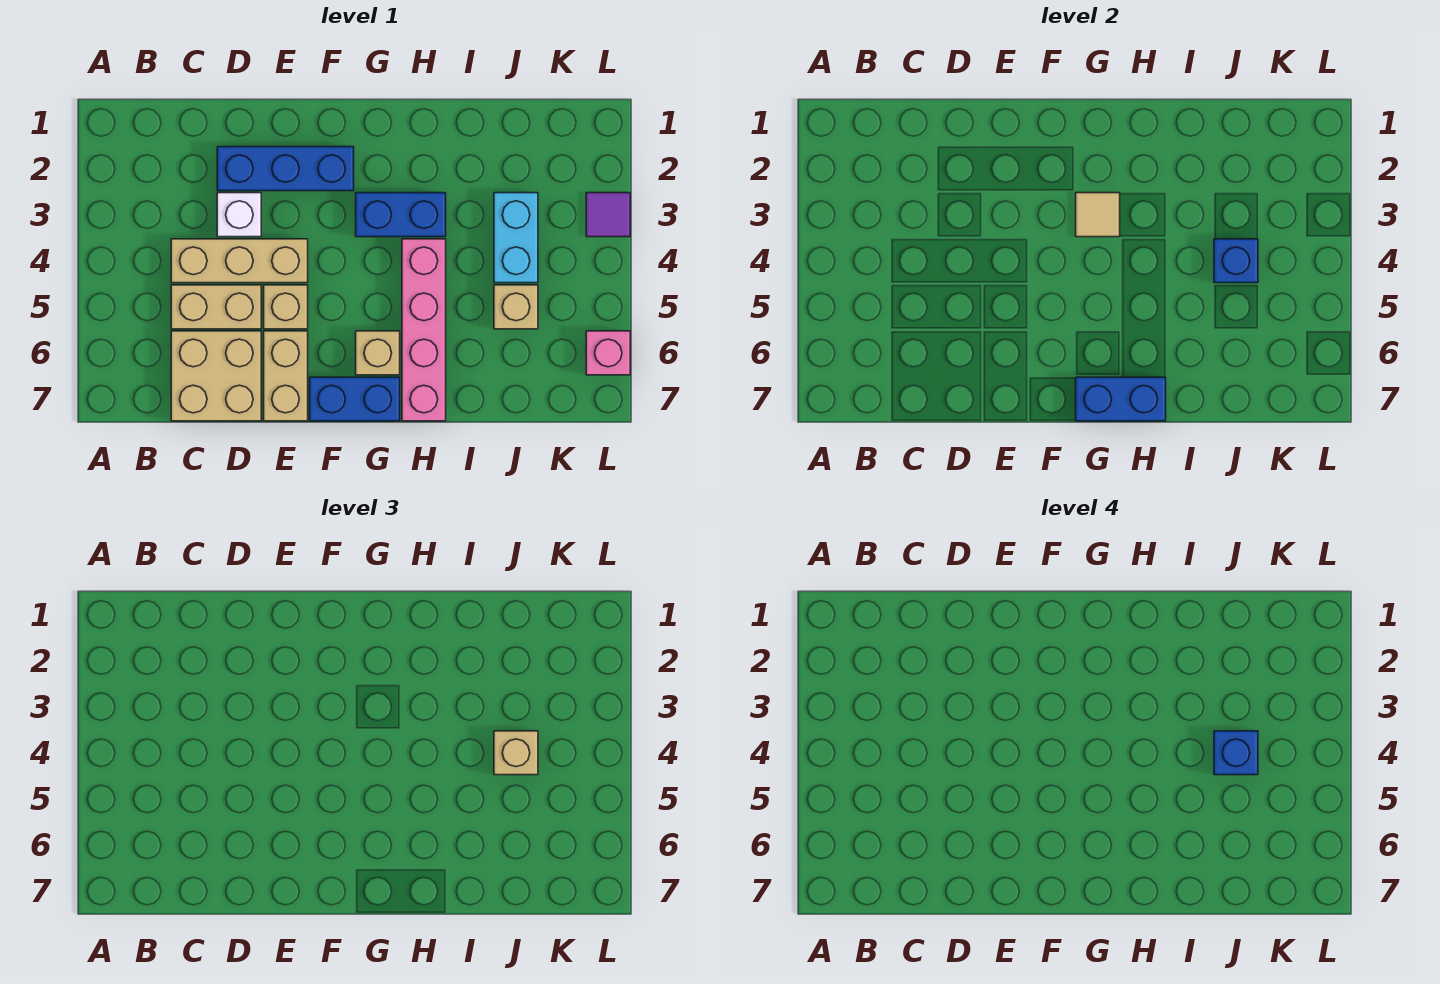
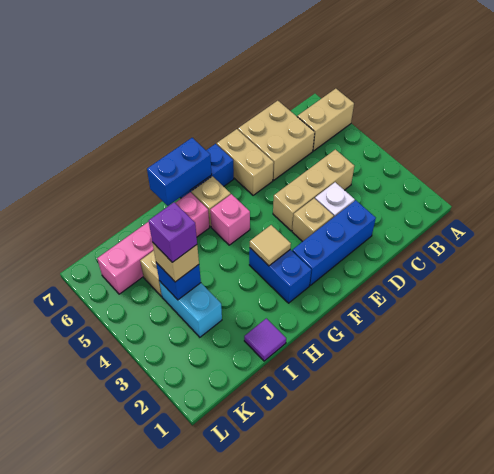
tan brick C5:D5 level 1 -> tan brick A6:B6 level 1
tan brick E5 level 1 -> tan brick E3 level 1
blue brick G3:H3 level 1 -> blue brick G2:G3 level 1
pink brick H4:H7 level 1 -> pink brick H6:K6 level 1
blue brick J4 level 4 -> purple brick J4 level 4
purple tile L3 level 1 -> purple tile I1 level 1
pink brick L6 level 1 -> pink brick G5 level 1

